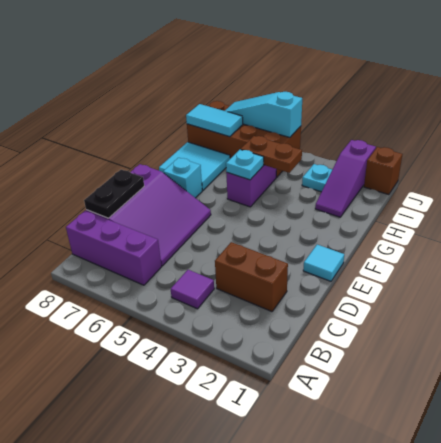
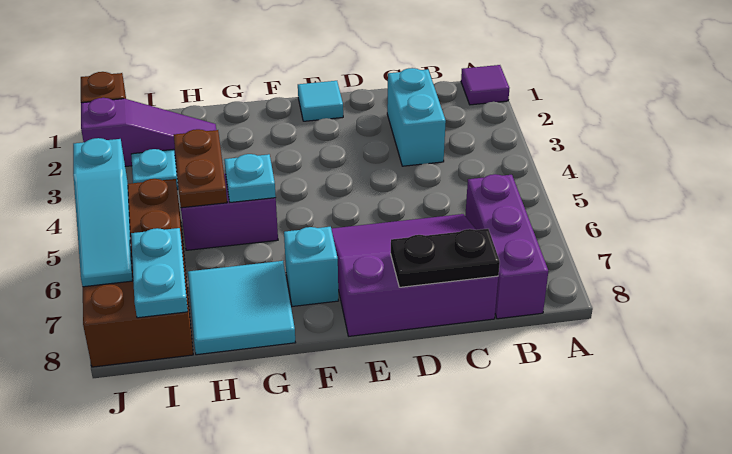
purple tile B4 level 1 -> purple tile A1 level 1
brown brick C2:C3 level 1 -> cyan brick C2:C3 level 1
cyan tile I7:I8 level 2 -> cyan plate I7:I8 level 2

